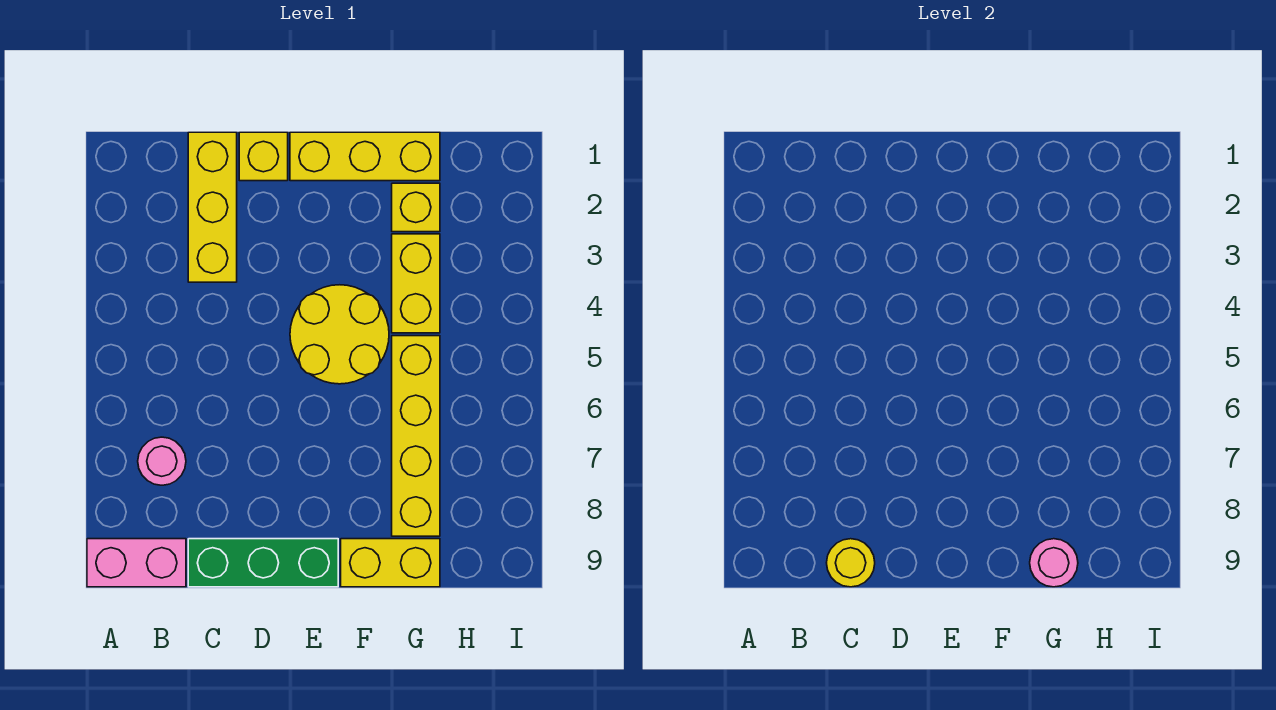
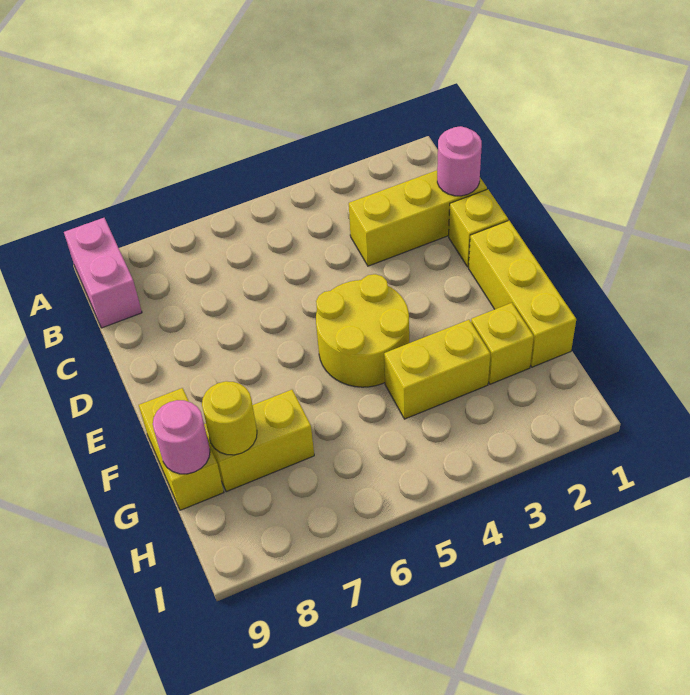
pink round brick B7 level 1 -> pink round brick C1 level 2
green brick C9:E9 level 1 -> none
yellow round brick C9 level 2 -> yellow round brick G8 level 2
yellow brick G5:G8 level 1 -> yellow brick G7:G8 level 1

